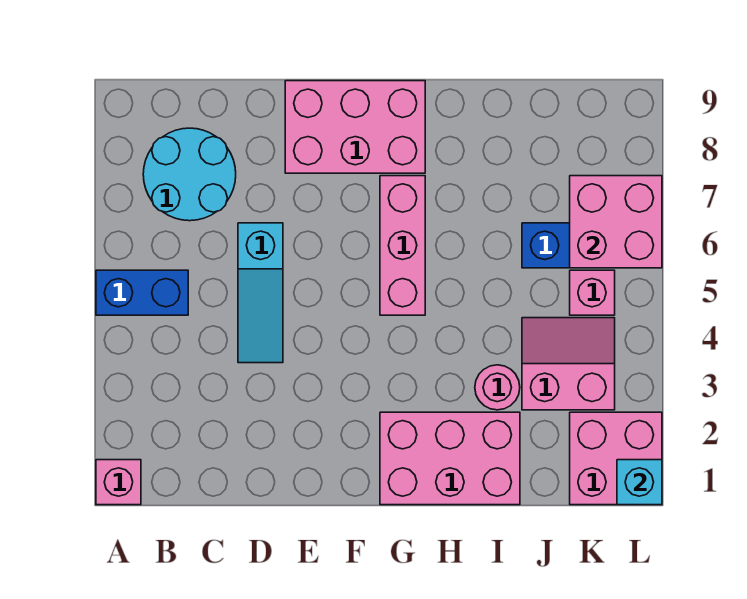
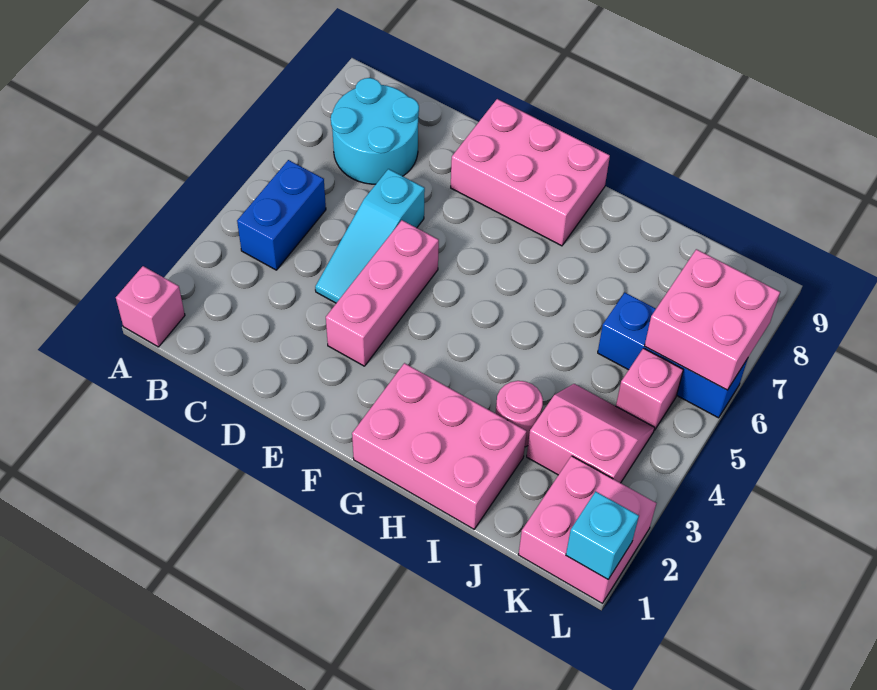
blue brick A5:B5 level 1 -> blue brick B4:B5 level 1
pink brick G5:G7 level 1 -> pink brick E3:E5 level 1

